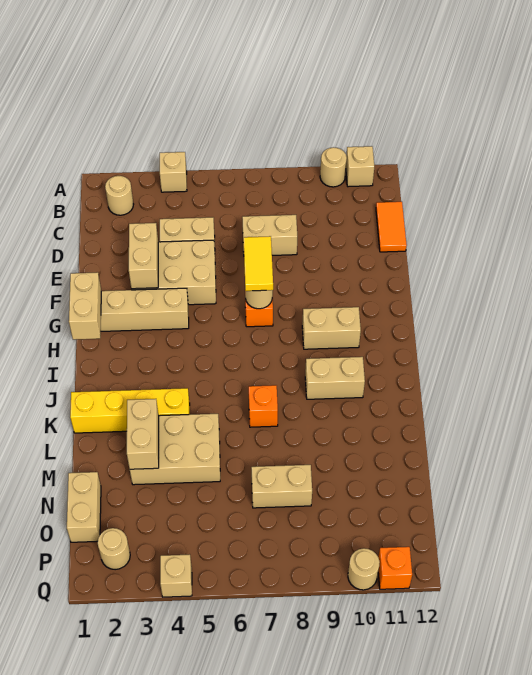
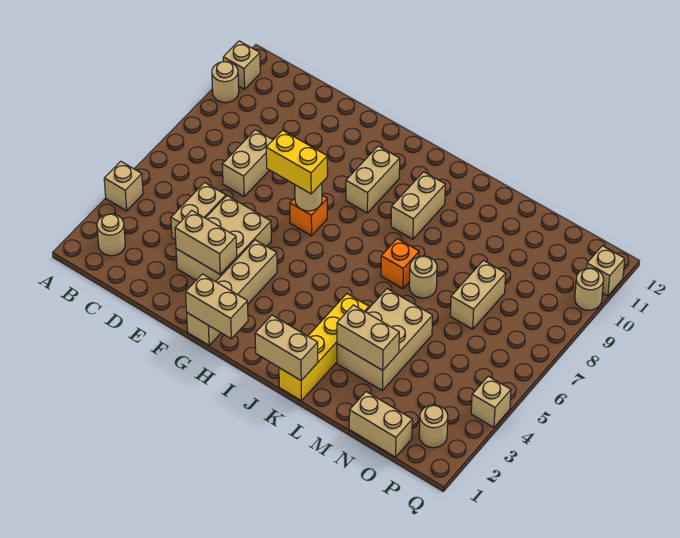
orange tile C12:D12 level 1 -> none
yellow tile F7:G7 level 3 -> yellow brick F7:G7 level 3
none -> tan brick J1:K1 level 2
none -> tan round brick L7 level 1
orange brick Q11 level 1 -> tan brick Q11 level 1

